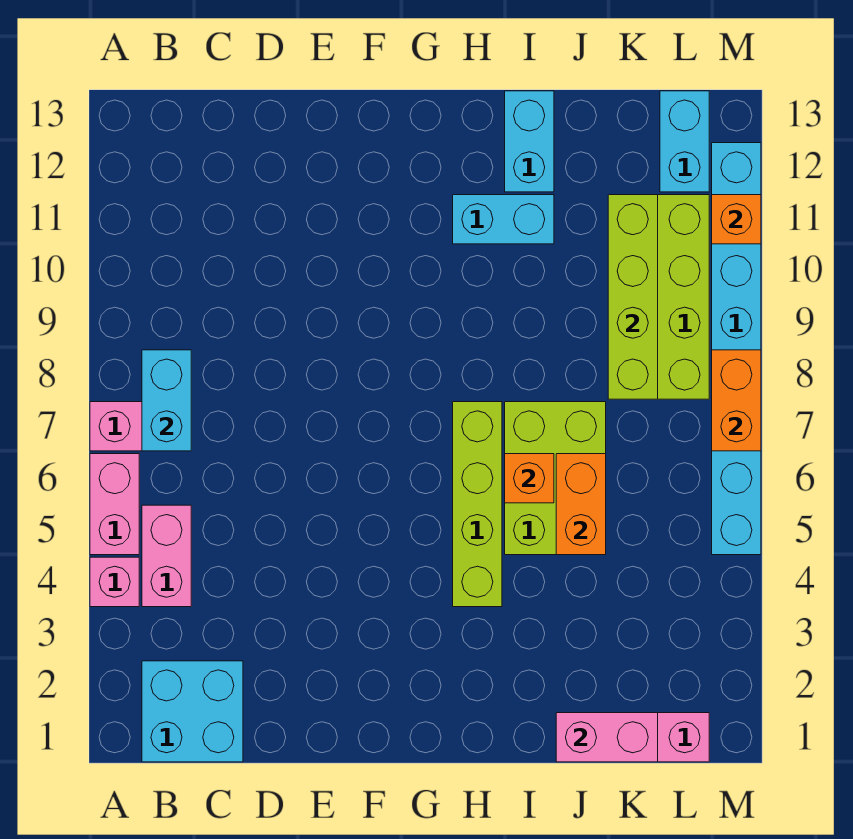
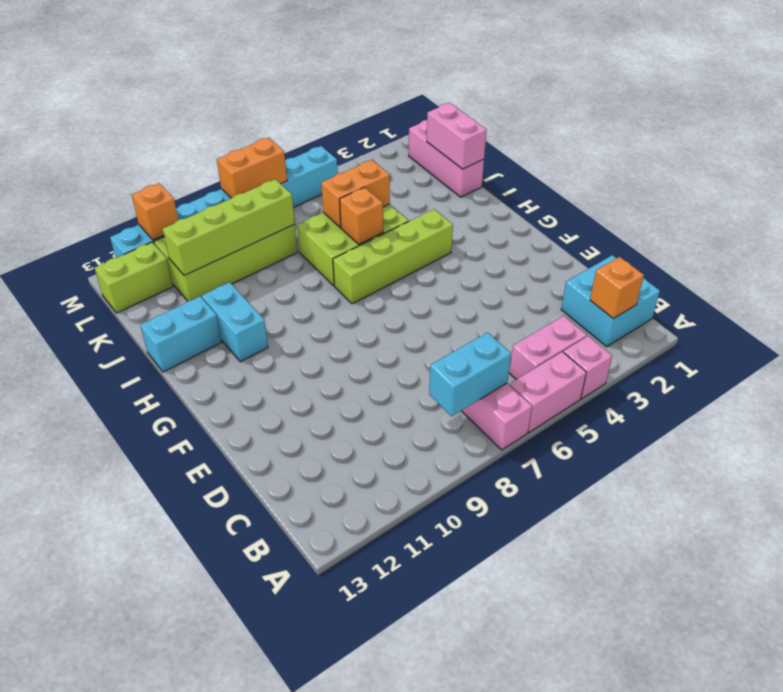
none -> orange brick B2 level 2
cyan brick L12:L13 level 1 -> lime brick L12:L13 level 1

